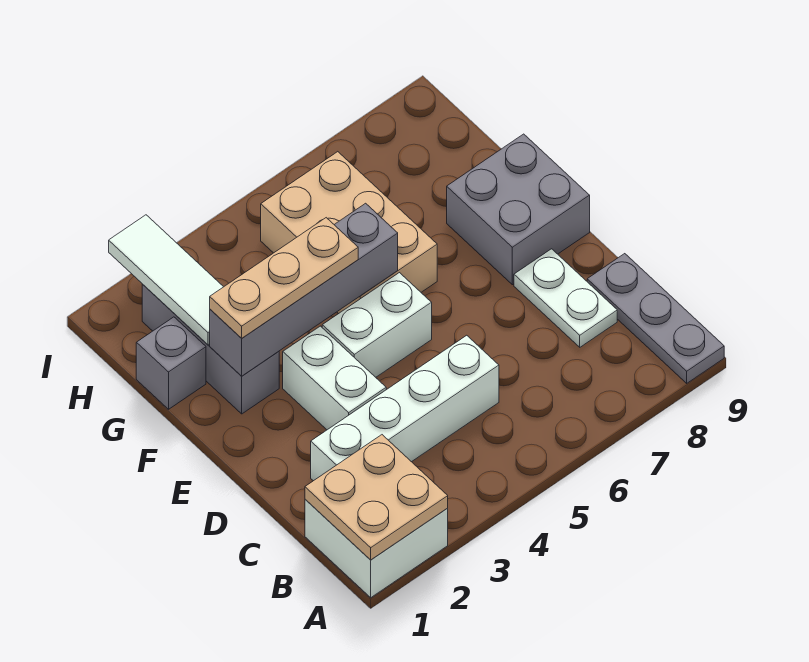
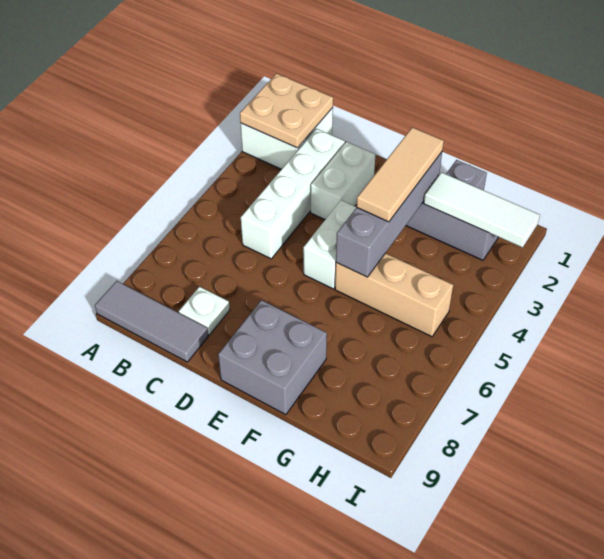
grey plate A9:C9 level 1 -> grey tile A9:C9 level 1
white plate C8:D8 level 1 -> white plate C8 level 1
white brick D3:E3 level 1 -> white brick D2:D3 level 1
tan plate F2:F4 level 3 -> tan tile F2:F4 level 3
tan brick F5:H6 level 1 -> tan brick F5:H5 level 1

